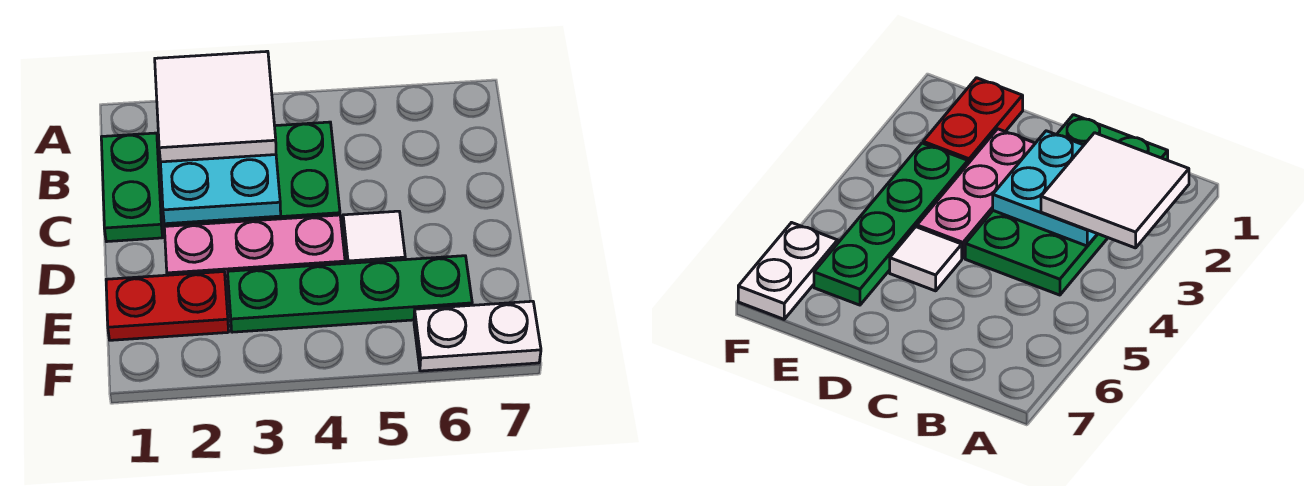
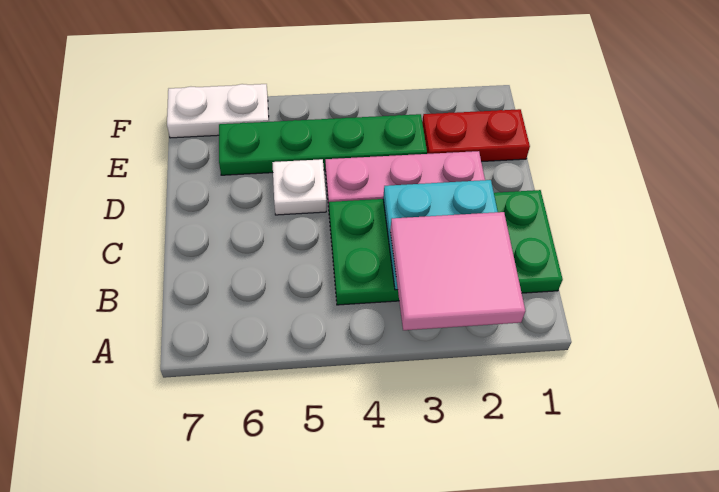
white tile A2:B3 level 3 -> pink tile A2:B3 level 3
white tile D5 level 1 -> white plate D5 level 1

